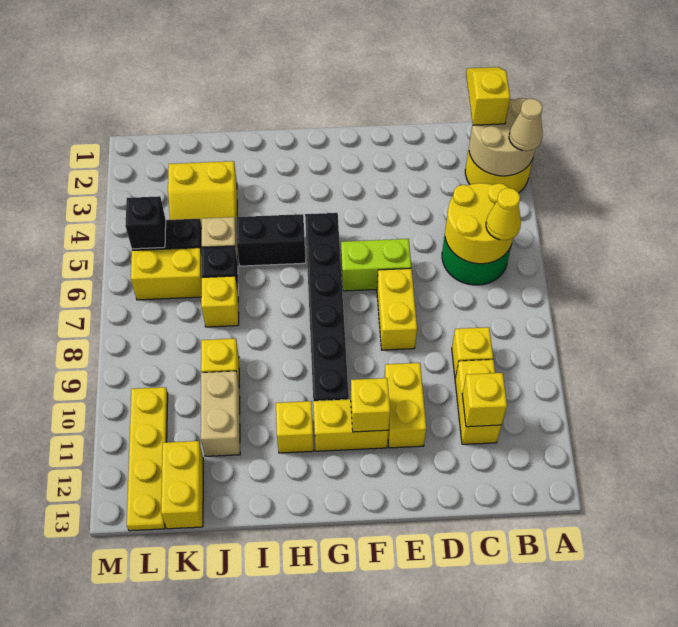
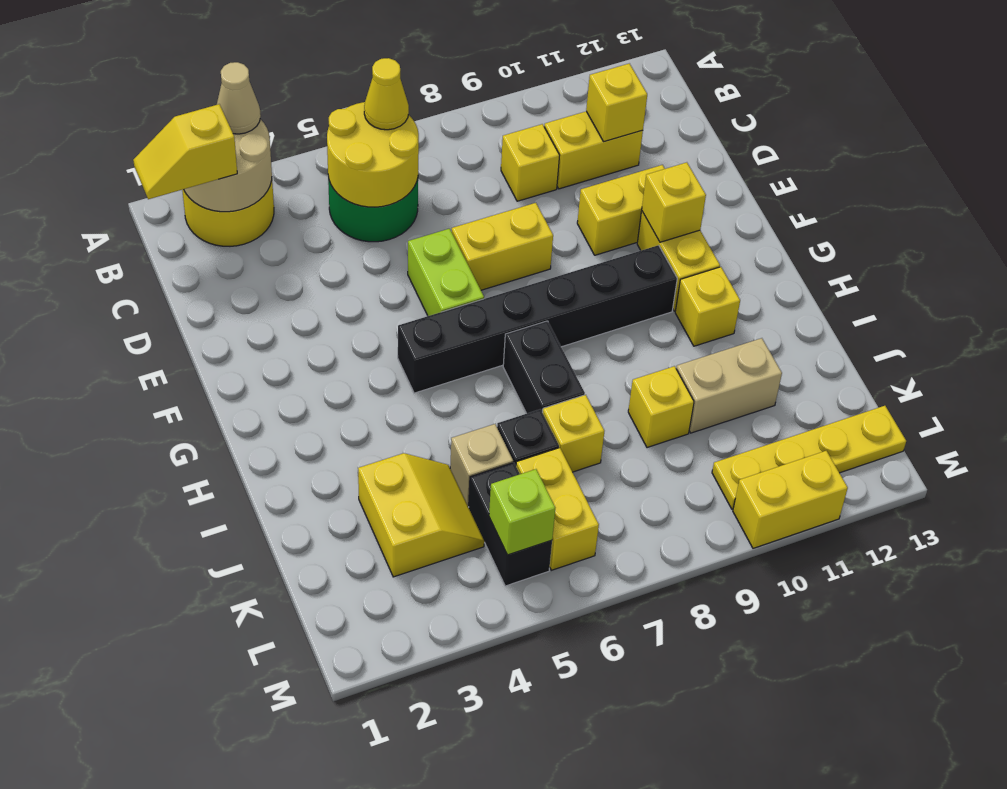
black brick H5:I5 level 1 -> black brick H7:I7 level 1
yellow brick K12:K13 level 1 -> yellow brick M10:M11 level 1
black brick L5 level 2 -> lime brick L5 level 2

